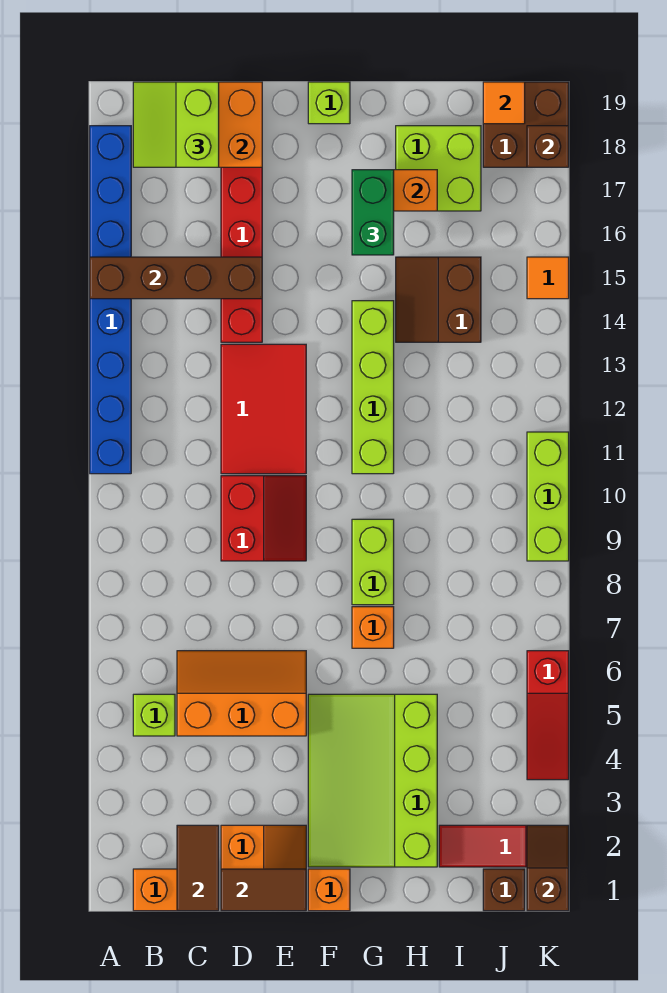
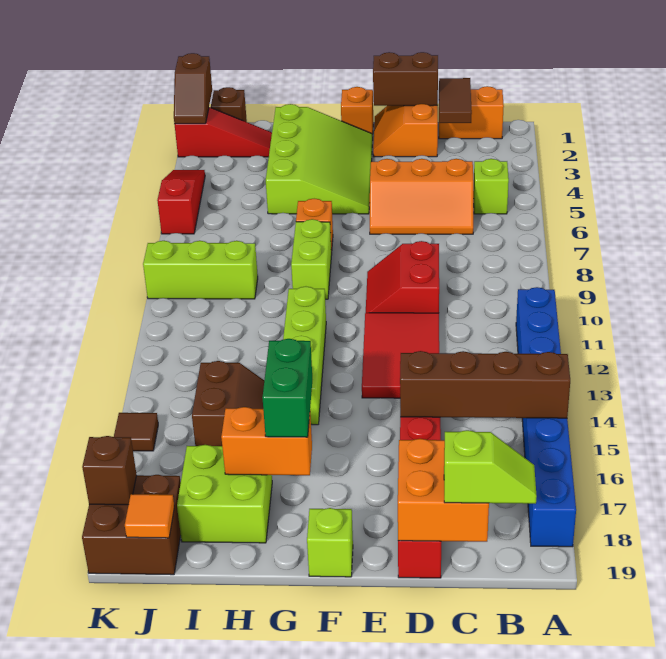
lime slope B18:C19 level 3 top C -> lime slope B19:C19 level 3 top C
brown tile D1:E1 level 2 -> brown brick D1:E1 level 2
lime brick K9:K11 level 1 -> lime brick I9:K9 level 1
orange tile K15 level 1 -> brown tile K15 level 1

